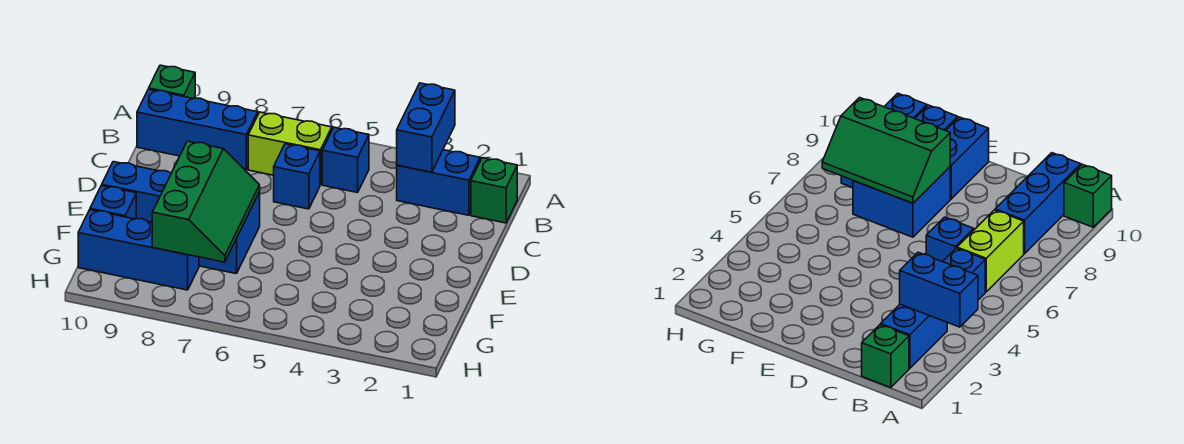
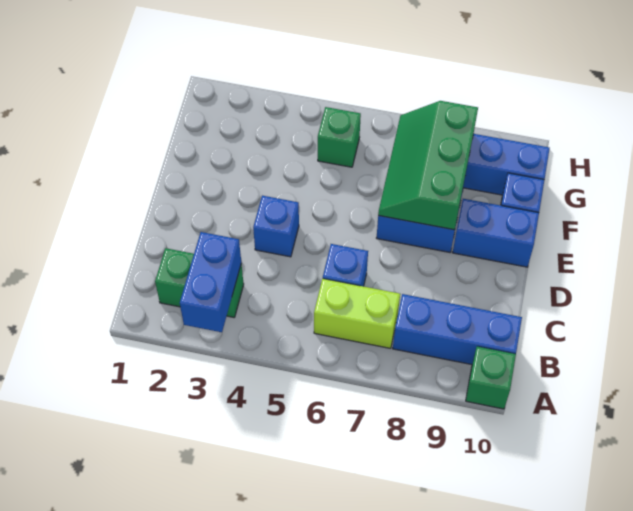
green brick B1 level 1 -> green brick G5 level 1
blue brick B2:B3 level 1 -> green brick B2:B3 level 1
blue brick B5 level 1 -> blue brick D4 level 1

